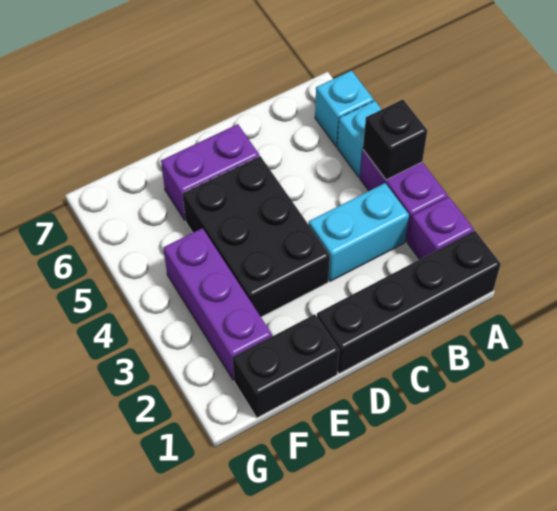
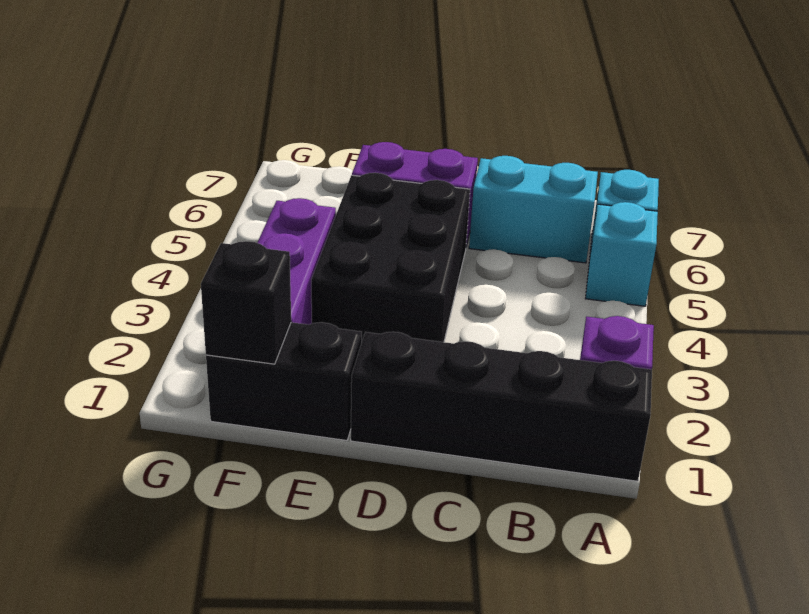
purple brick A3:A4 level 1 -> none
black brick A4 level 2 -> black brick F1 level 2
cyan brick B3:C3 level 1 -> cyan brick B6:C6 level 1

